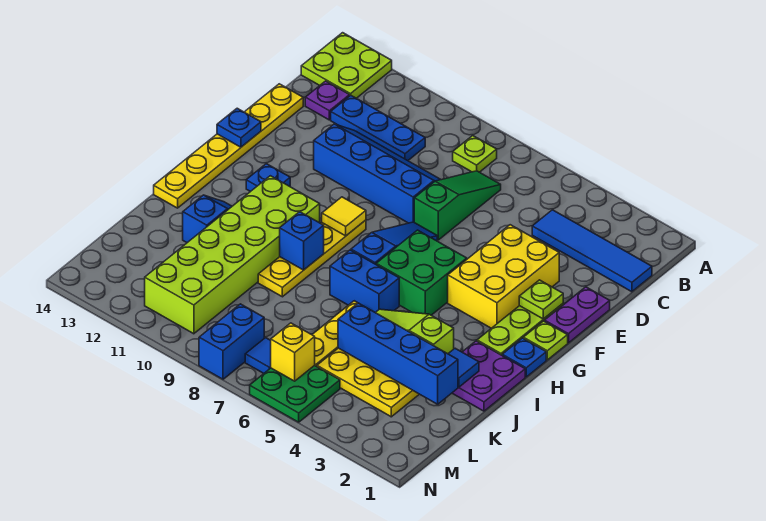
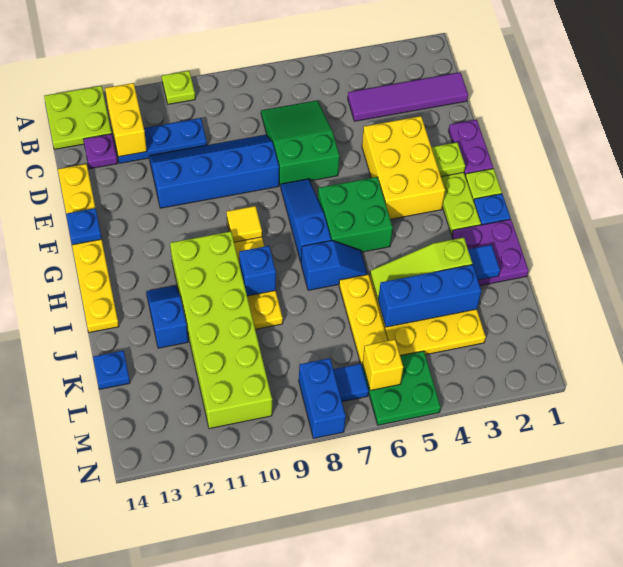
lime plate B8 level 1 -> lime plate A10 level 1
none -> yellow brick B12:C12 level 2
blue tile C1:C4 level 1 -> purple tile C1:C4 level 1
green slope C7:E7 level 1 top E -> green slope C6:E7 level 1 top E
blue plate G12 level 1 -> blue plate K14 level 1
blue brick I6:I7 level 1 -> blue slope I6:I7 level 1 top 7
blue brick K2:K5 level 2 -> blue brick K3:K5 level 2

